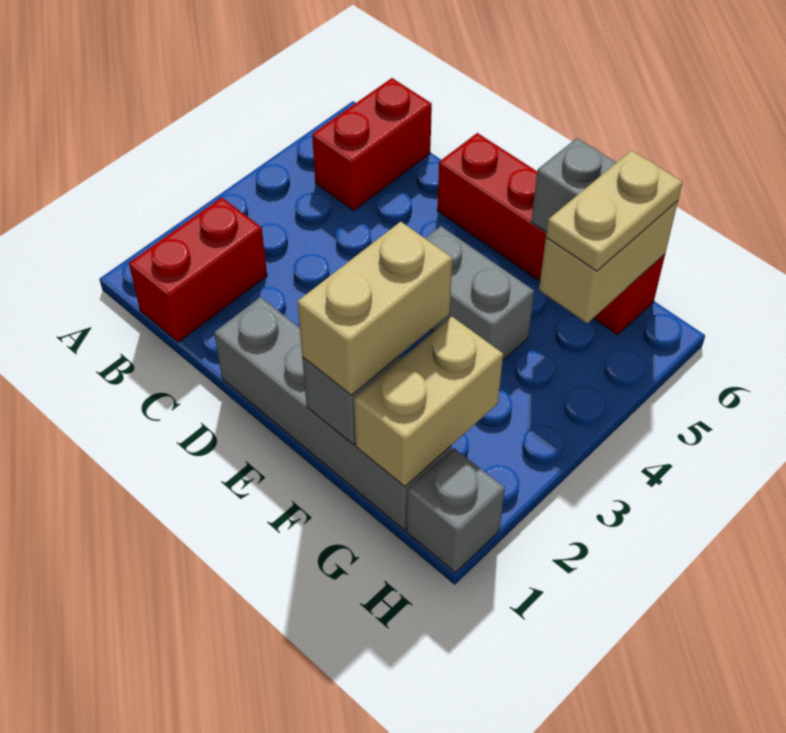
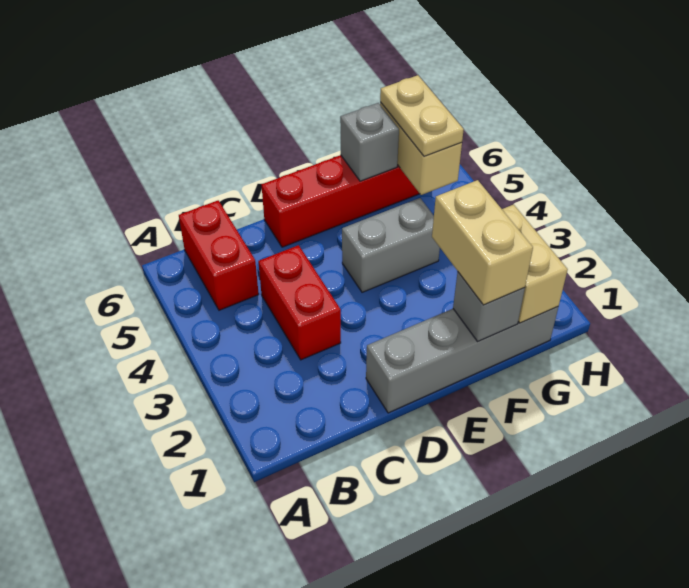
red brick B1:B2 level 1 -> red brick C3:C4 level 1
grey brick H1 level 1 -> none

